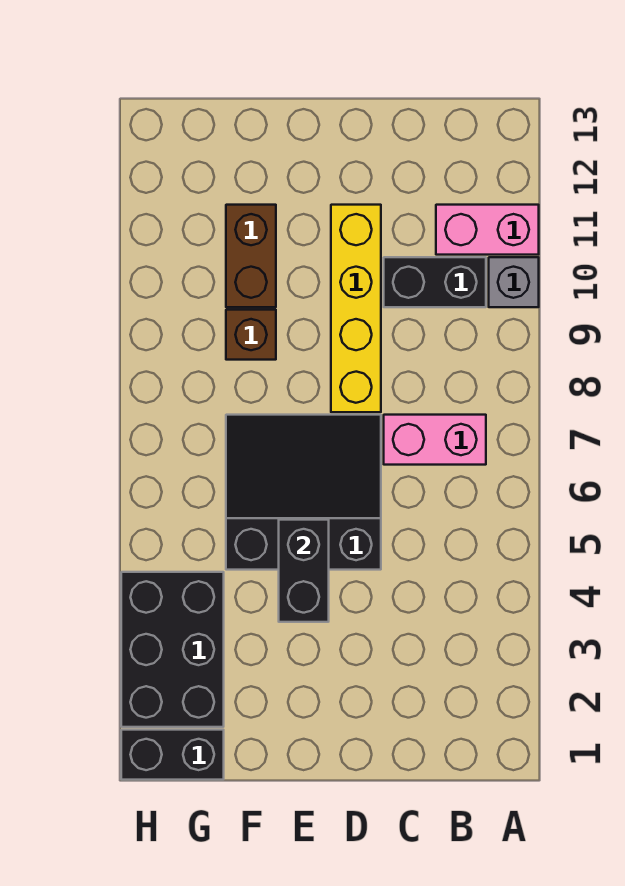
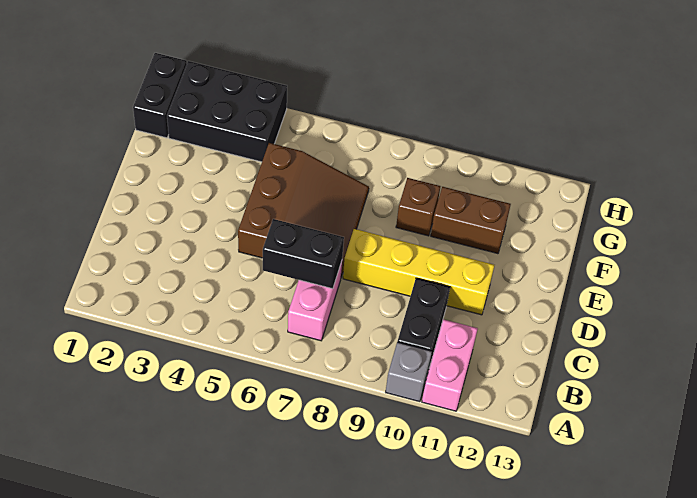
black slope D5:F7 level 1 top 5 -> brown slope D5:F7 level 1 top 5
black brick E4:E5 level 2 -> black brick C6:C7 level 2

